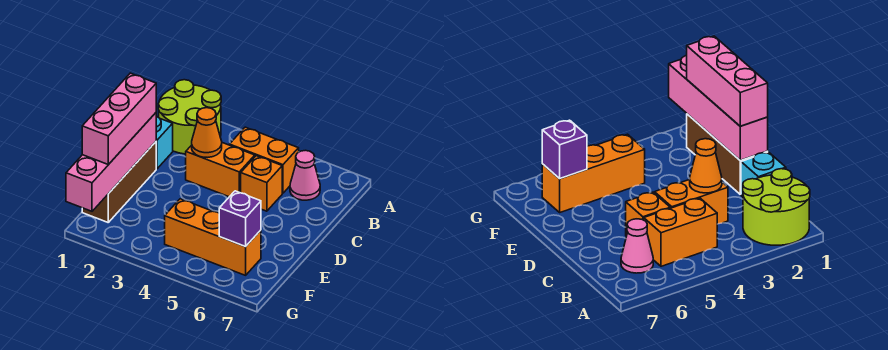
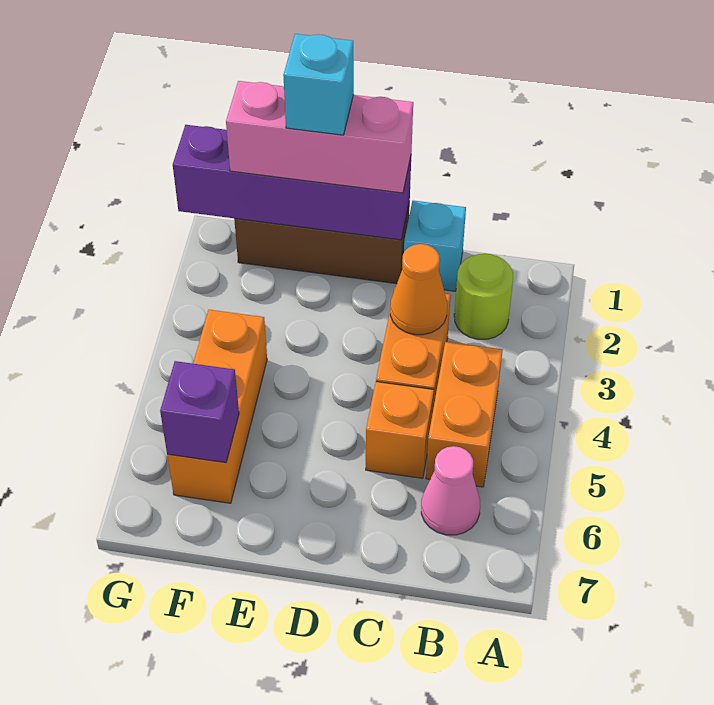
lime round brick A1:B2 level 1 -> lime round brick B2 level 1
pink brick D1:G1 level 2 -> purple brick D1:G1 level 2
none -> cyan brick E1 level 4

